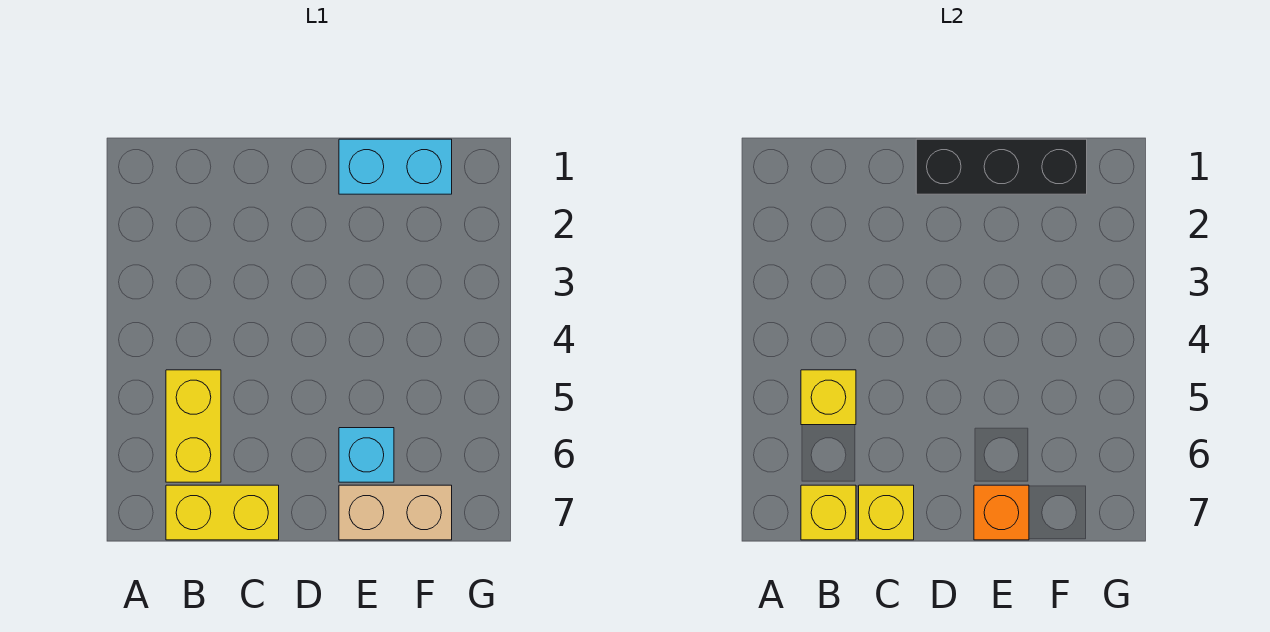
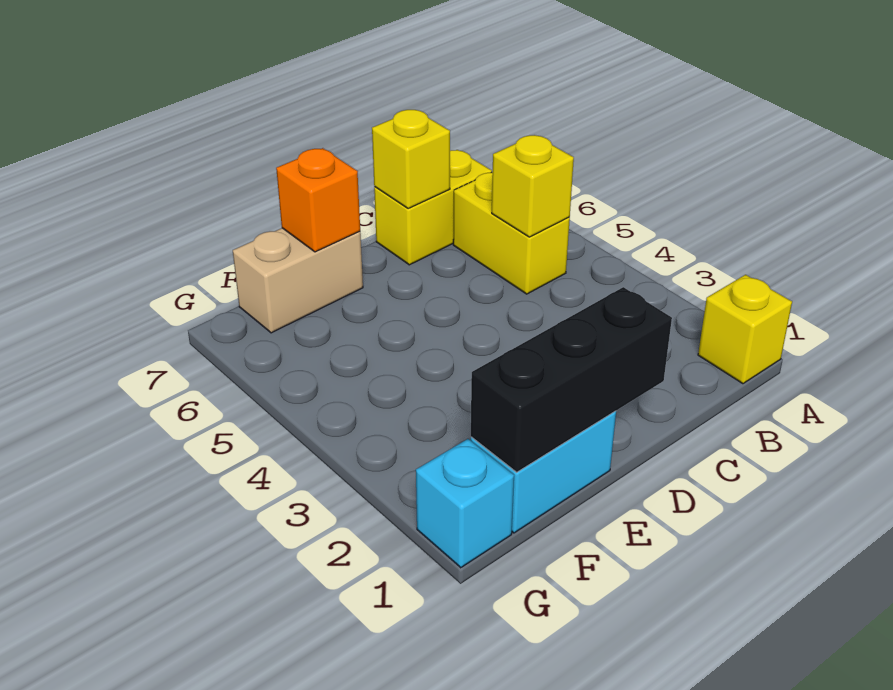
yellow brick B7 level 2 -> yellow brick A1 level 1
cyan brick E6 level 1 -> cyan brick G1 level 1

